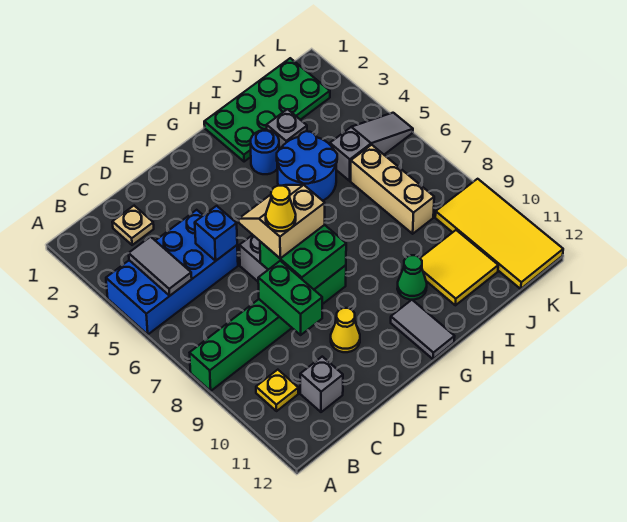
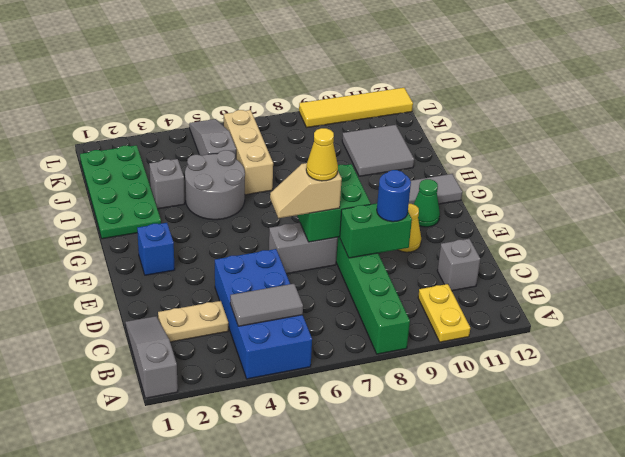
none -> grey slope A1:C1 level 1 top A
yellow plate B10 level 1 -> yellow plate A10:B10 level 1
tan plate C2 level 1 -> tan plate C2:C3 level 1
blue brick D5 level 2 -> blue brick F2 level 1
tan slope E6:F7 level 3 top 7 -> tan slope E6:E7 level 3 top 7
blue round brick H3 level 1 -> blue round brick D9 level 3
blue round brick H4:I5 level 1 -> grey round brick H4:I5 level 1
green cone H10 level 1 -> green cone F11 level 1
yellow tile I10:J11 level 1 -> grey tile I10:J11 level 1
tan brick J6:J8 level 1 -> tan brick I6:K6 level 1
yellow tile K9:L12 level 1 -> yellow tile L9:L12 level 1

